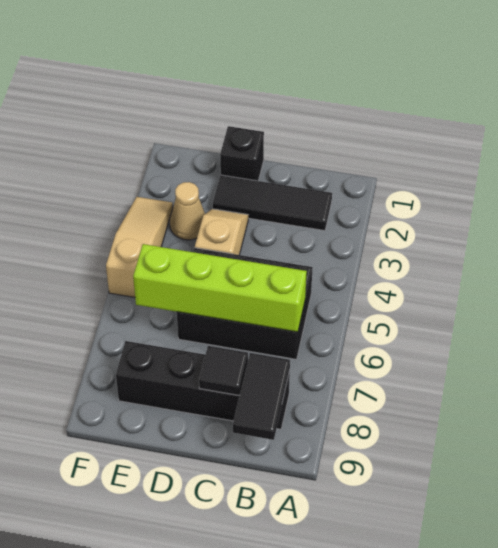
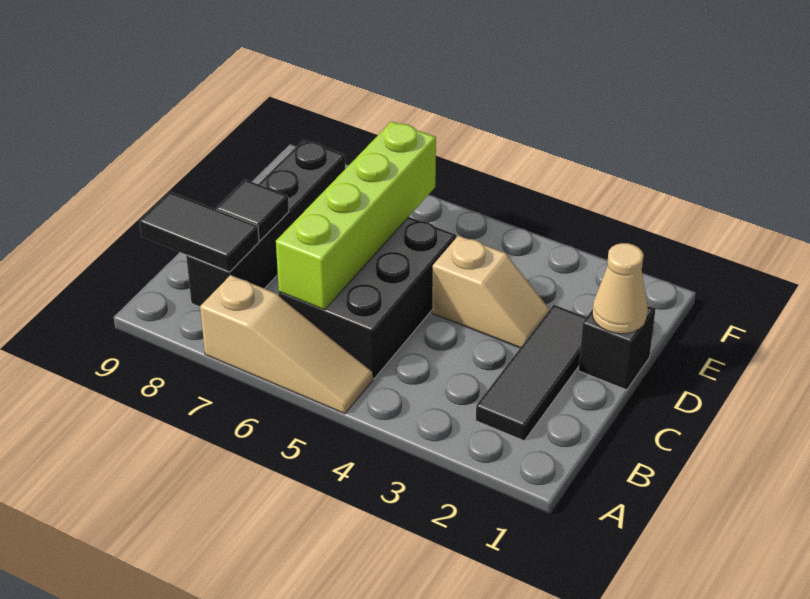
tan cone E3 level 1 -> tan cone D1 level 2
tan slope F3:F5 level 1 top 5 -> tan slope A5:A7 level 1 top 7

